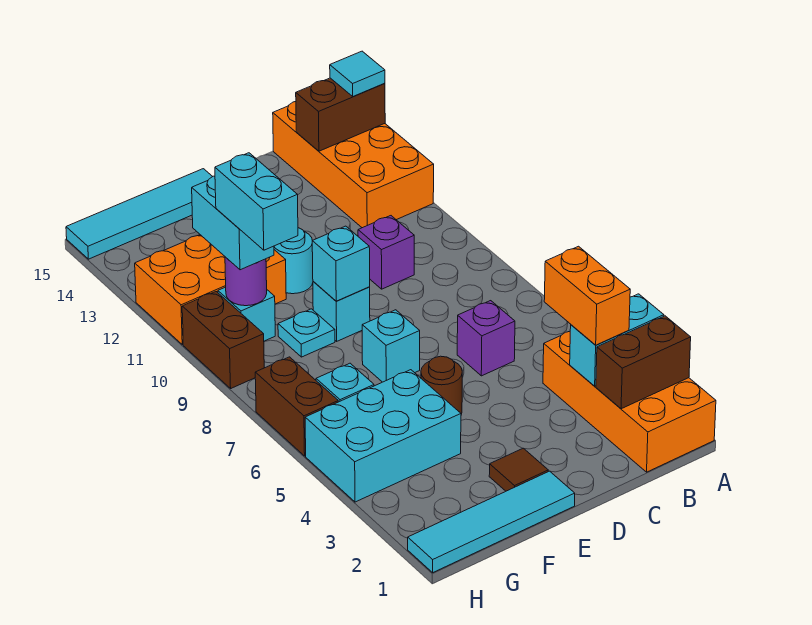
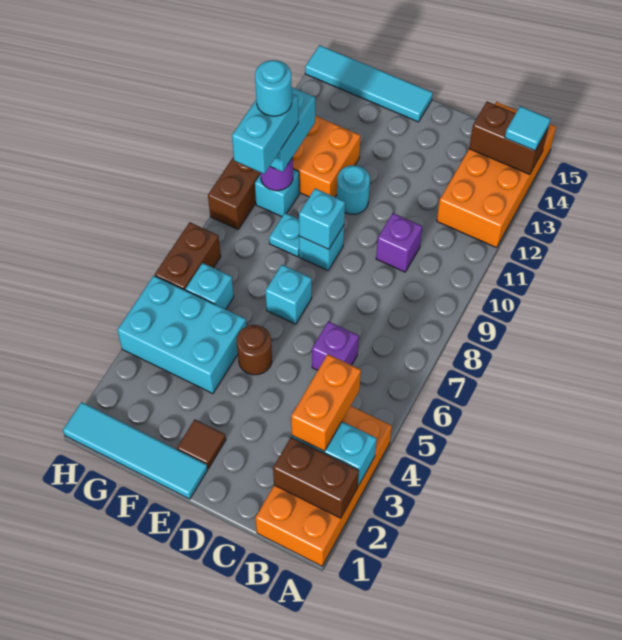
none -> cyan round brick G10 level 5

